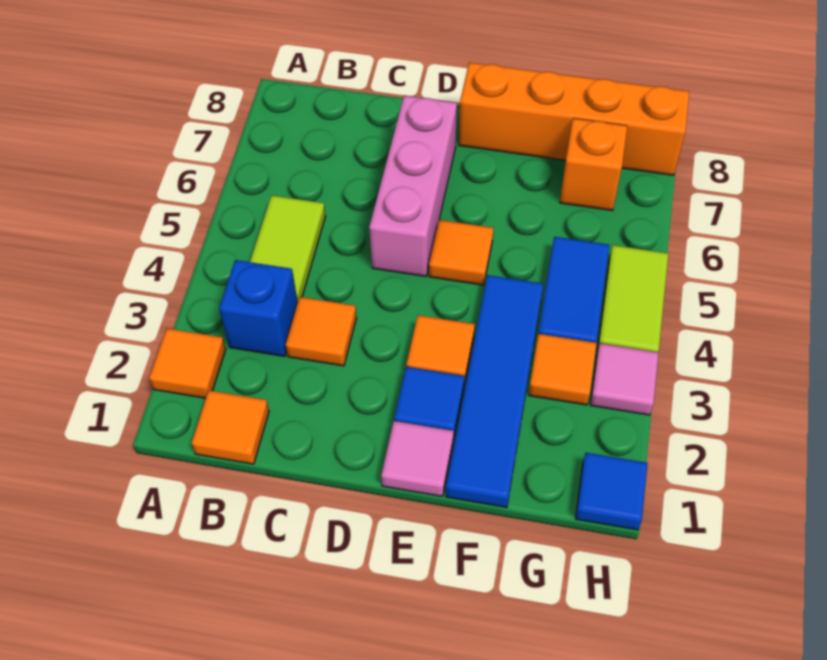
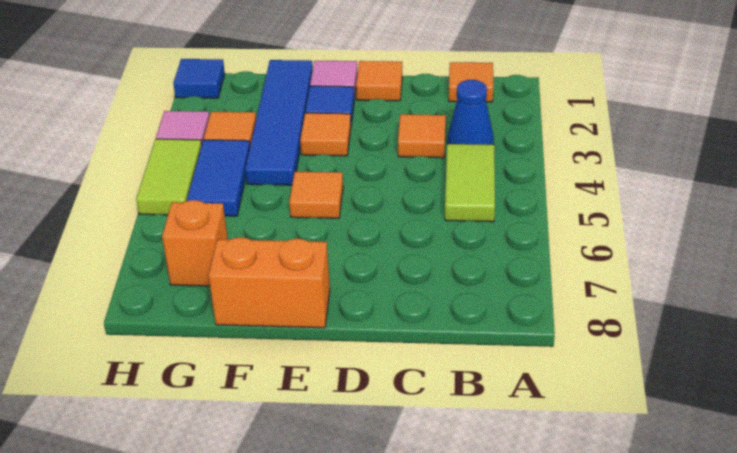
orange tile A2 level 1 -> orange tile D1 level 1
blue brick B3 level 1 -> blue cone B3 level 1
pink brick D5:D7 level 1 -> none
orange brick E8:H8 level 1 -> orange brick E8:F8 level 1

